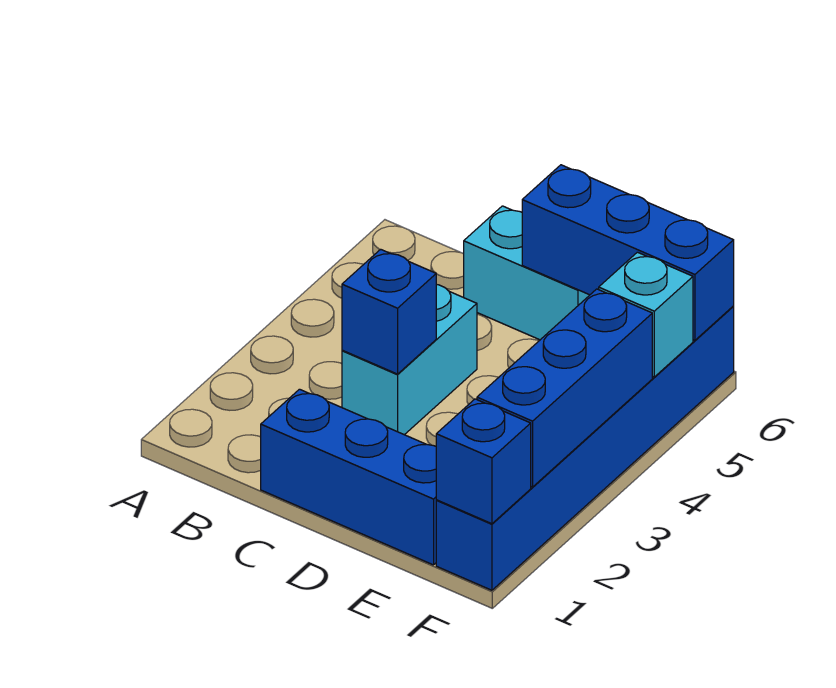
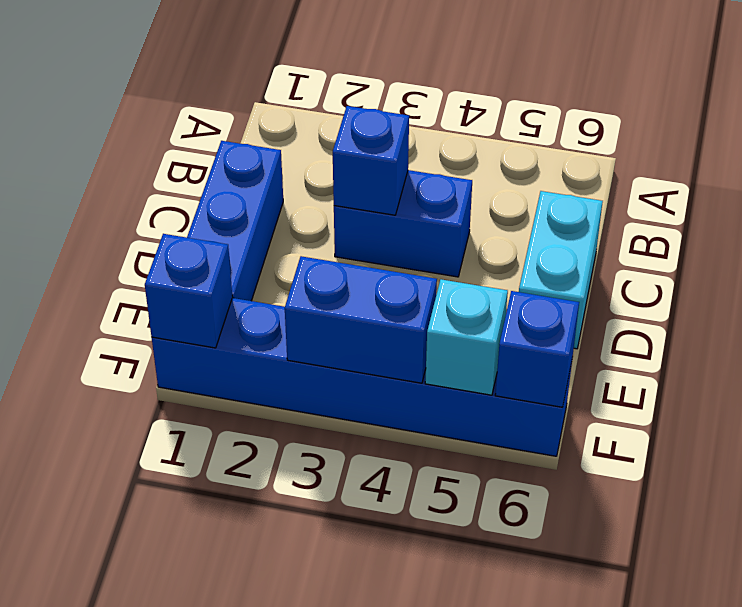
cyan brick C3:C4 level 1 -> blue brick C3:C4 level 1
blue brick D6:F6 level 2 -> blue brick F6 level 2
blue brick F2:F4 level 2 -> blue brick F3:F4 level 2

